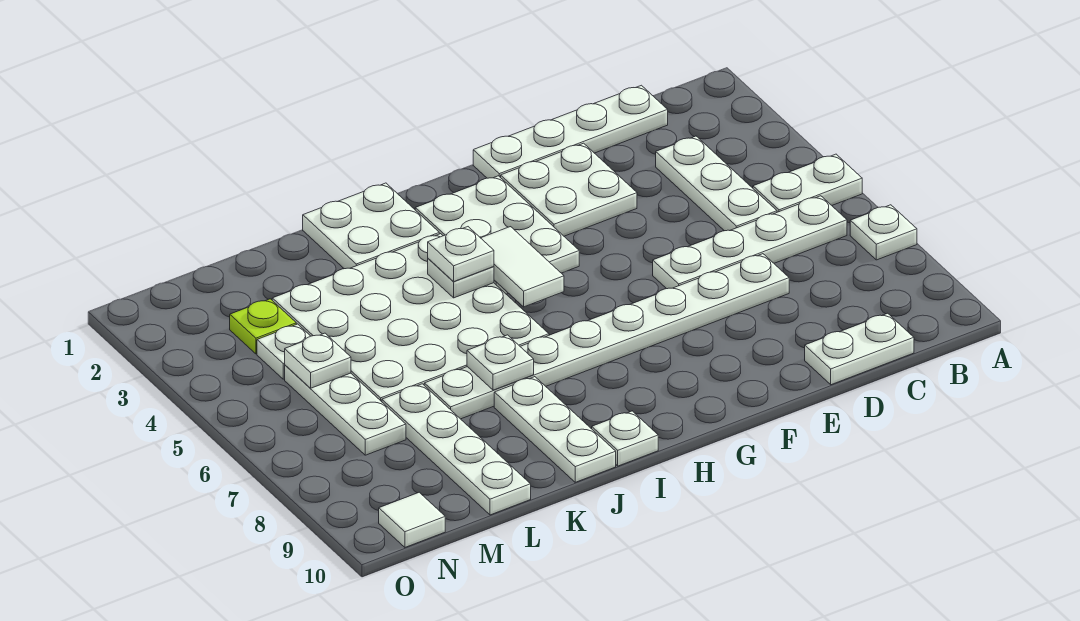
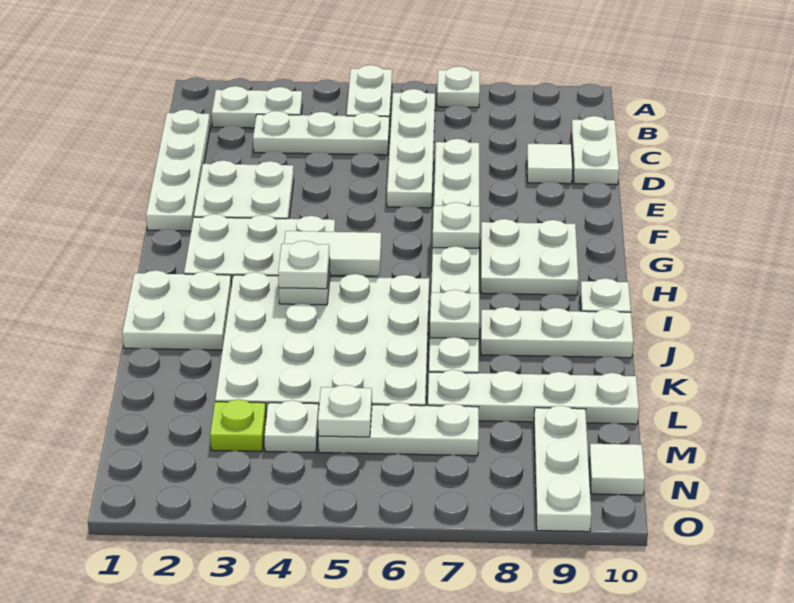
none -> white plate B2:B3 level 1
none -> white tile D9 level 1
none -> white plate G7 level 2
none -> white plate G8:H9 level 1
none -> white plate M9:O9 level 1

